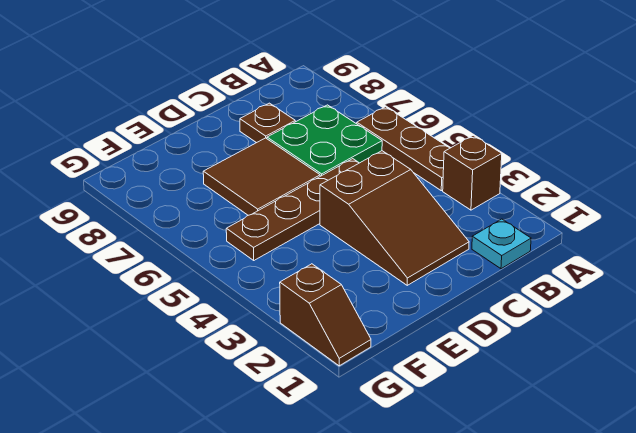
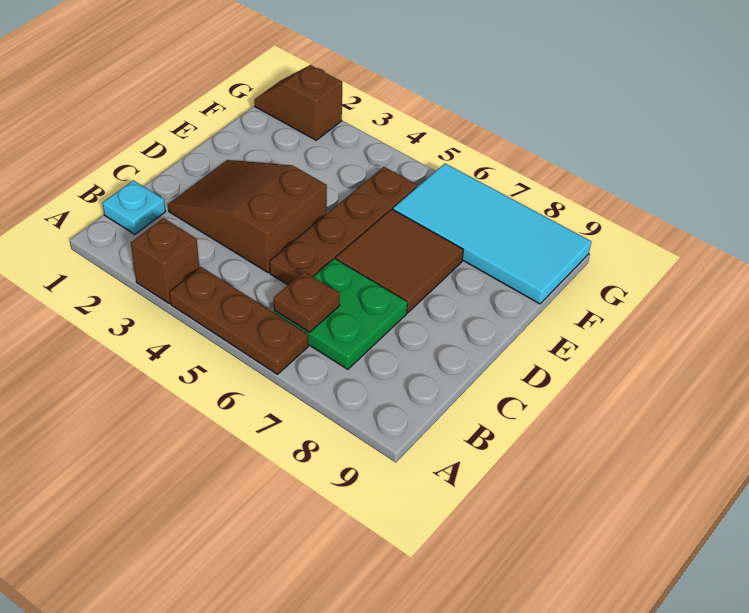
brown plate C8 level 1 -> brown plate B6 level 2
none -> cyan tile F6:G9 level 1

